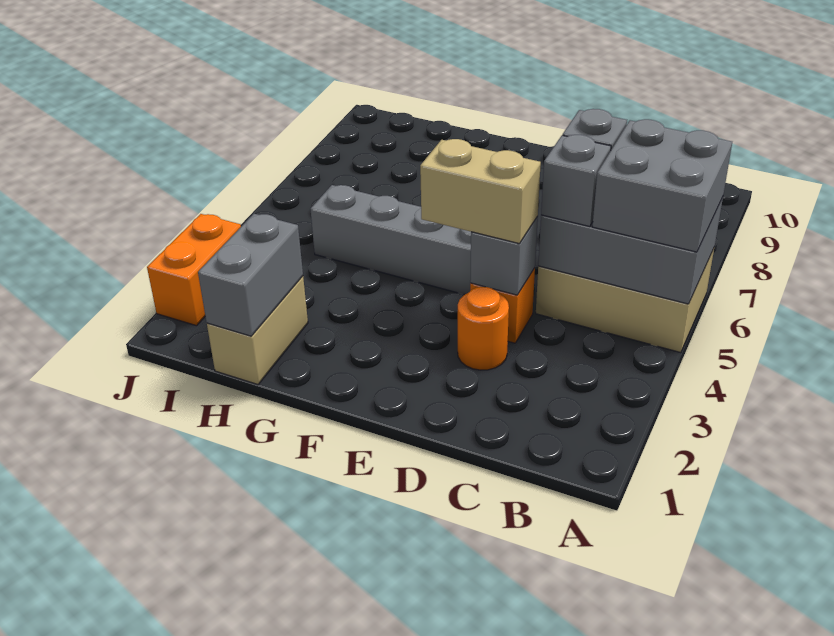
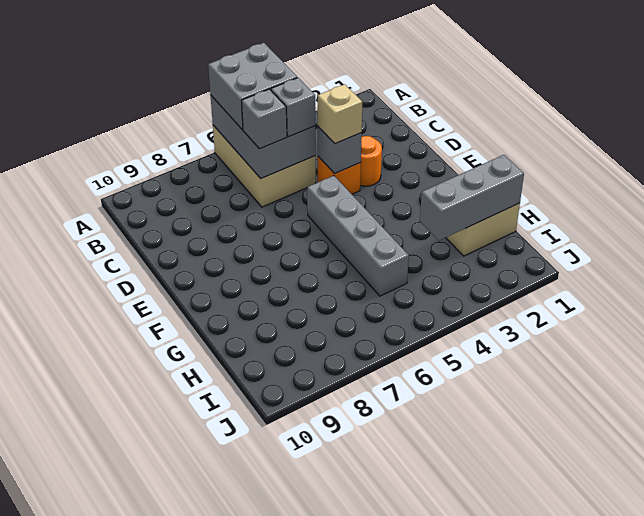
tan brick D4:E4 level 3 -> tan brick D4 level 3
grey brick H1:H2 level 2 -> grey brick H1:H3 level 2
orange brick J2:J3 level 1 -> none

